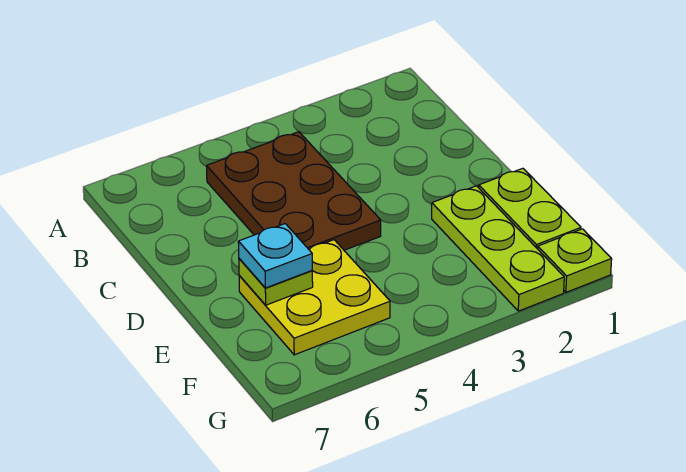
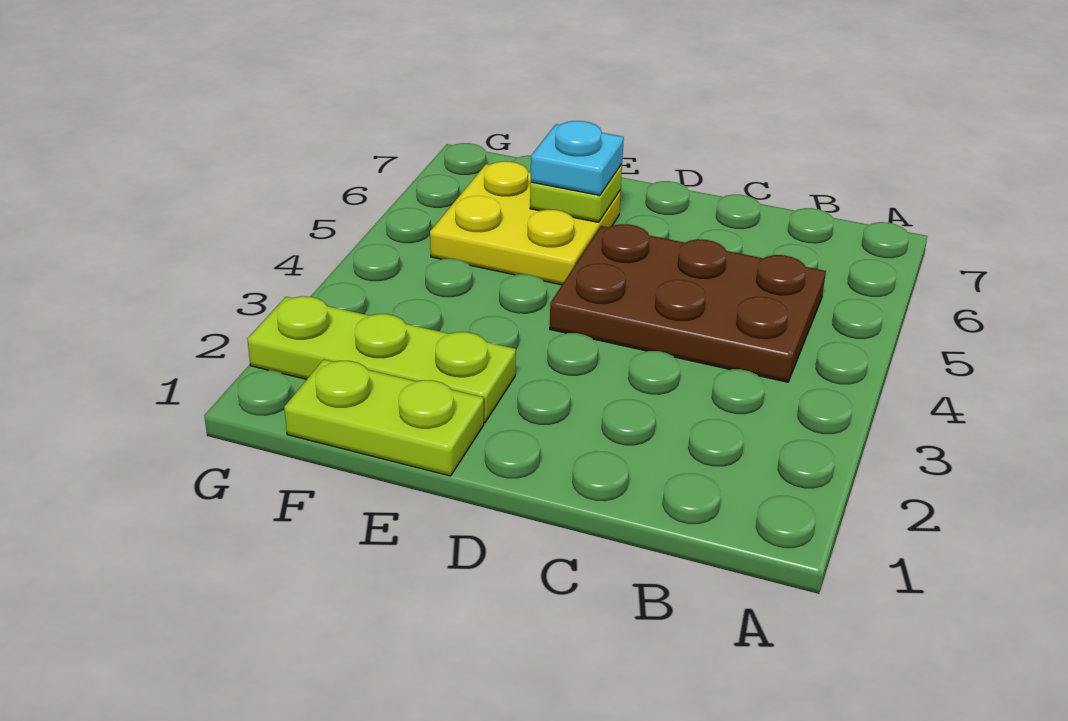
lime plate G1 level 1 -> none

